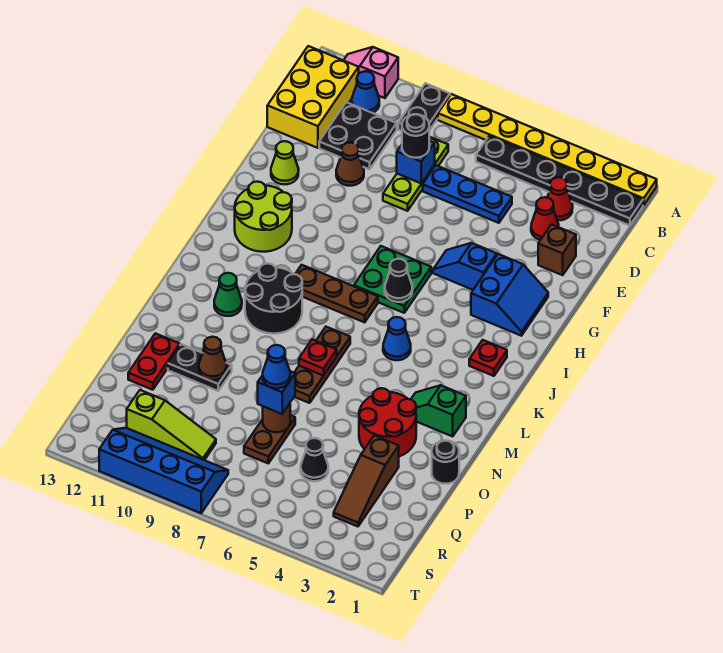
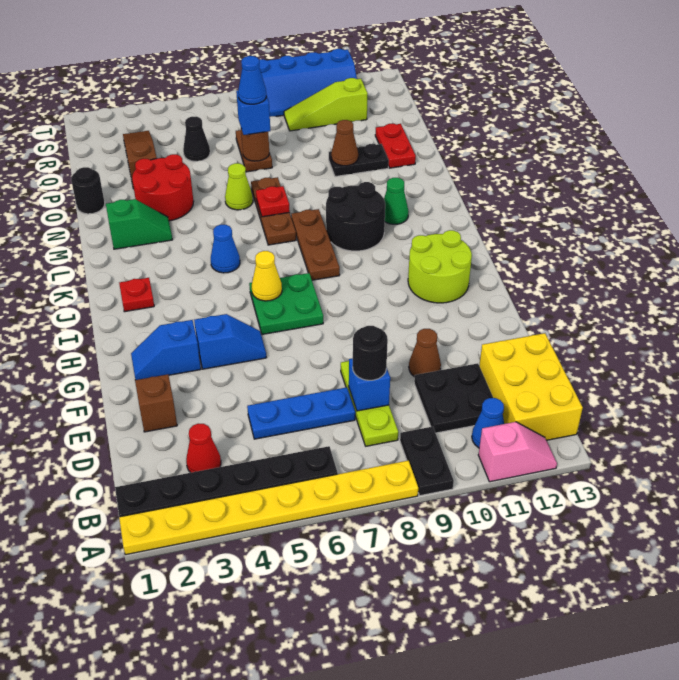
red cone D3 level 1 -> none
lime cone F12 level 1 -> lime cone N6 level 1
blue slope G2:H3 level 1 top 3 -> blue slope G2:G3 level 1 top 3
black cone I6 level 2 -> yellow cone I6 level 2
brown plate J7:J9 level 1 -> brown plate J8:L8 level 1

